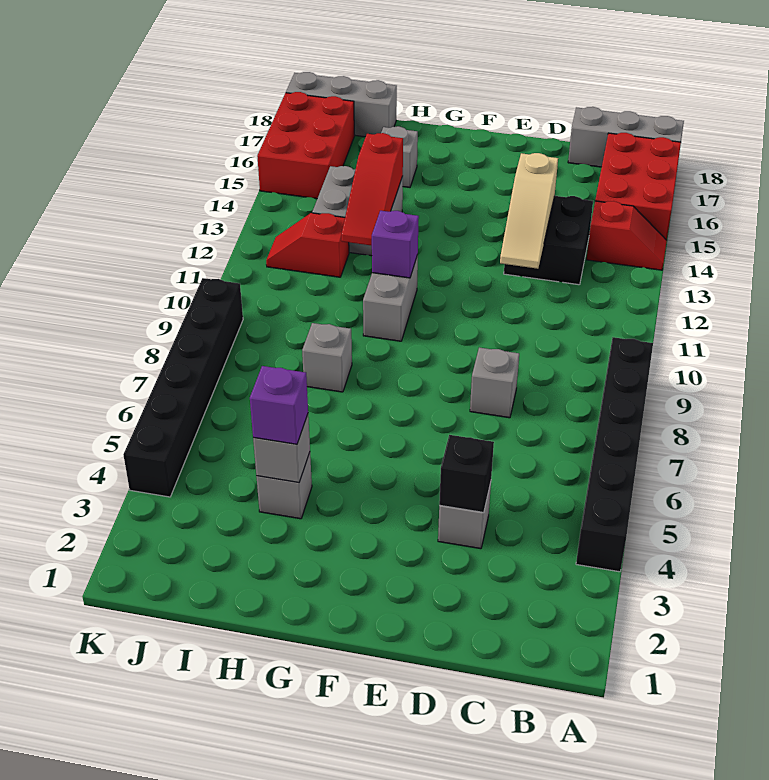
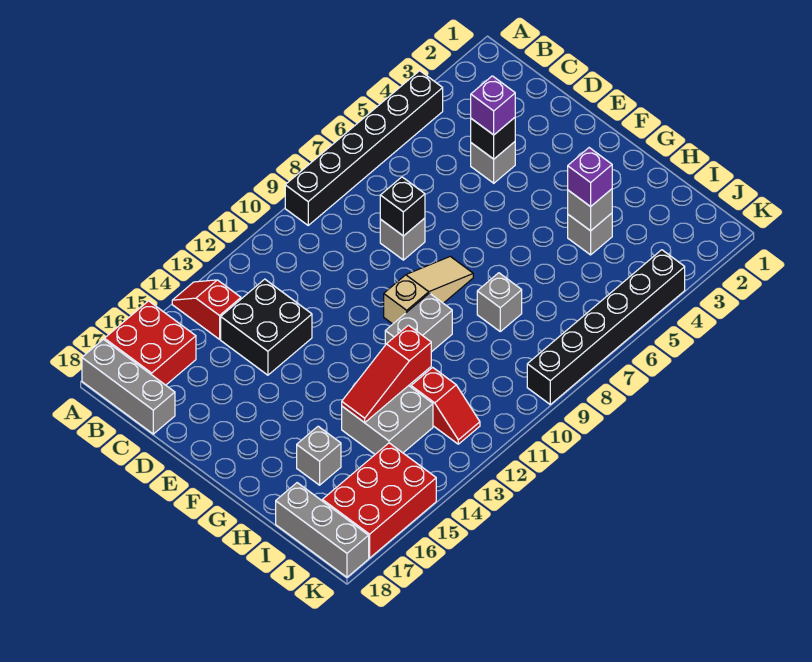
red brick A15:B17 level 1 -> red brick A16:B17 level 1
none -> black brick D8 level 2
tan slope D12:D14 level 2 top 14 -> tan slope F8:F10 level 1 top 10
purple brick G11 level 2 -> purple brick D4 level 3
red slope H12:H14 level 2 top 14 -> red slope H12:H14 level 2 top 12

